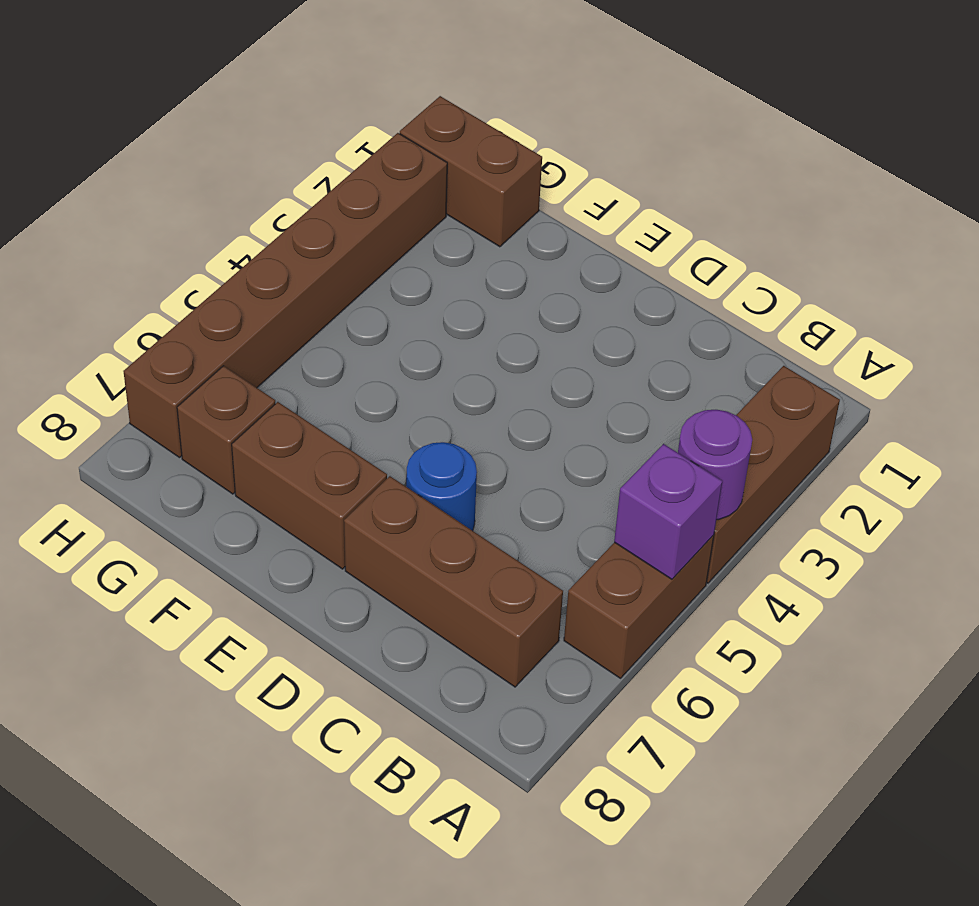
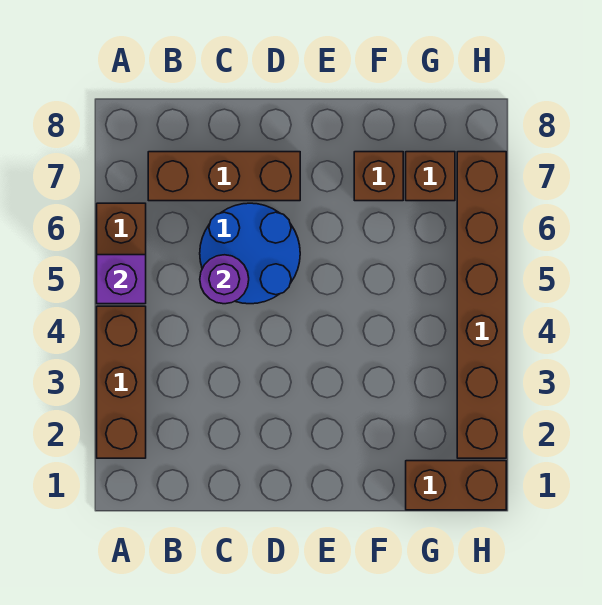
purple round brick A4 level 2 -> purple round brick C5 level 2
blue round brick D6 level 1 -> blue round brick C5:D6 level 1
brown brick E7:F7 level 1 -> brown brick F7 level 1

